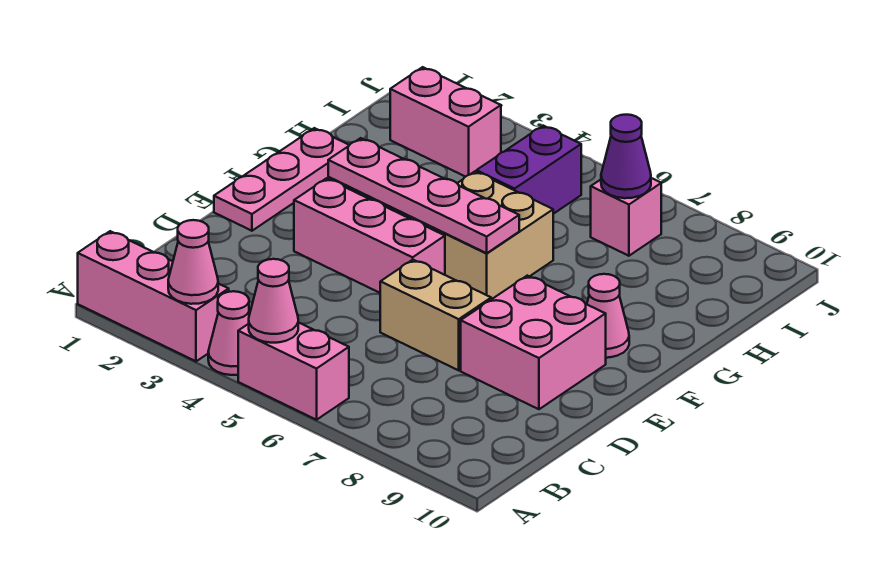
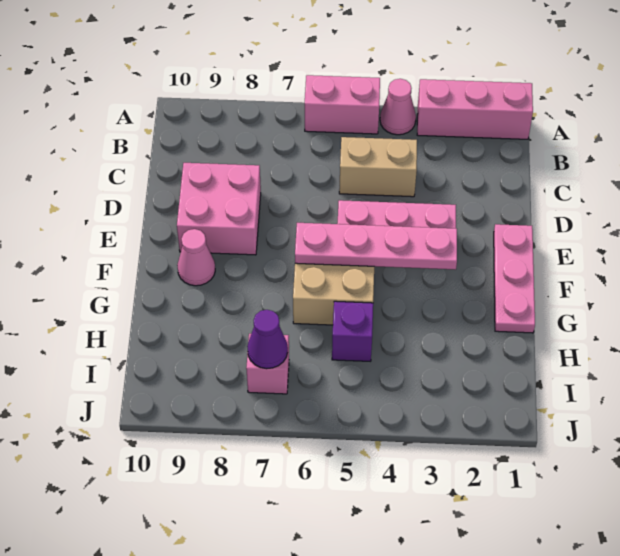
pink cone A3 level 2 -> none
pink cone A5 level 2 -> none
tan brick D6:D7 level 1 -> tan brick C4:C5 level 1
purple brick H5:I5 level 1 -> purple brick H5 level 1
pink brick I2:I3 level 1 -> none

